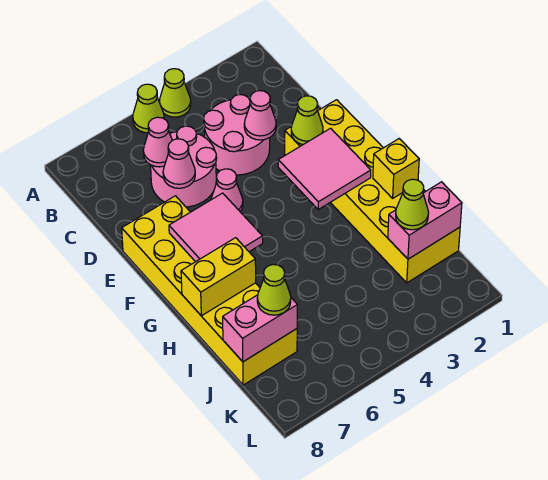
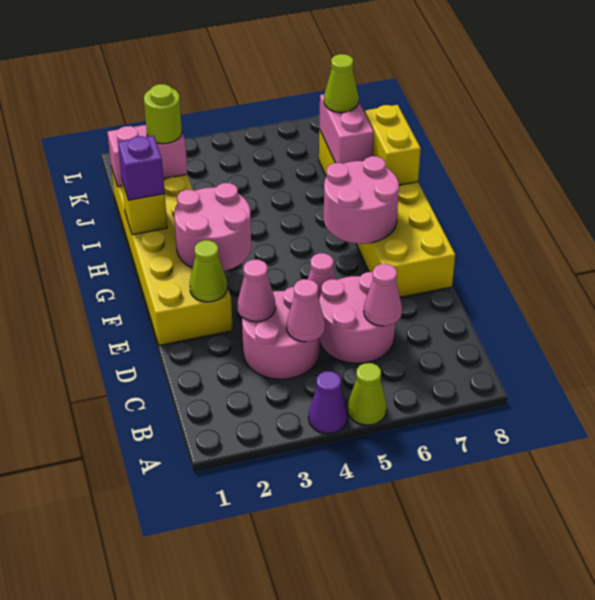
lime cone A4 level 1 -> purple cone A4 level 1
pink cone D6 level 2 -> pink cone C4 level 2
pink tile F2:G3 level 2 -> pink round brick F2:G3 level 2
pink tile F6:G7 level 2 -> pink round brick F6:G7 level 2
none -> purple brick H1 level 3
yellow brick H7:H8 level 2 -> yellow brick H8:I8 level 2
lime cone J2 level 3 -> lime round brick J2 level 3
pink brick J7:J8 level 2 -> pink brick I7:J7 level 2

